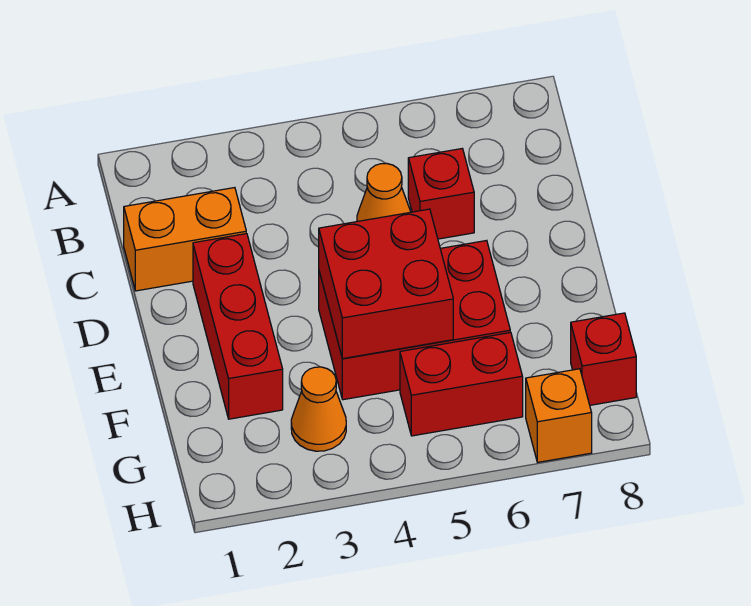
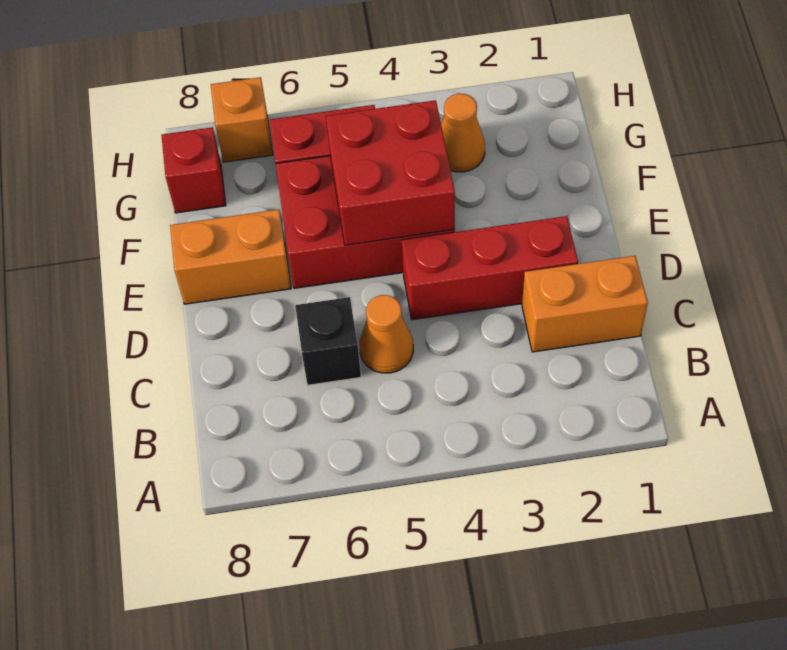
red brick C6 level 1 -> black brick C6 level 1
red brick D2:F2 level 1 -> red brick D2:D4 level 1
none -> orange brick E7:E8 level 1

